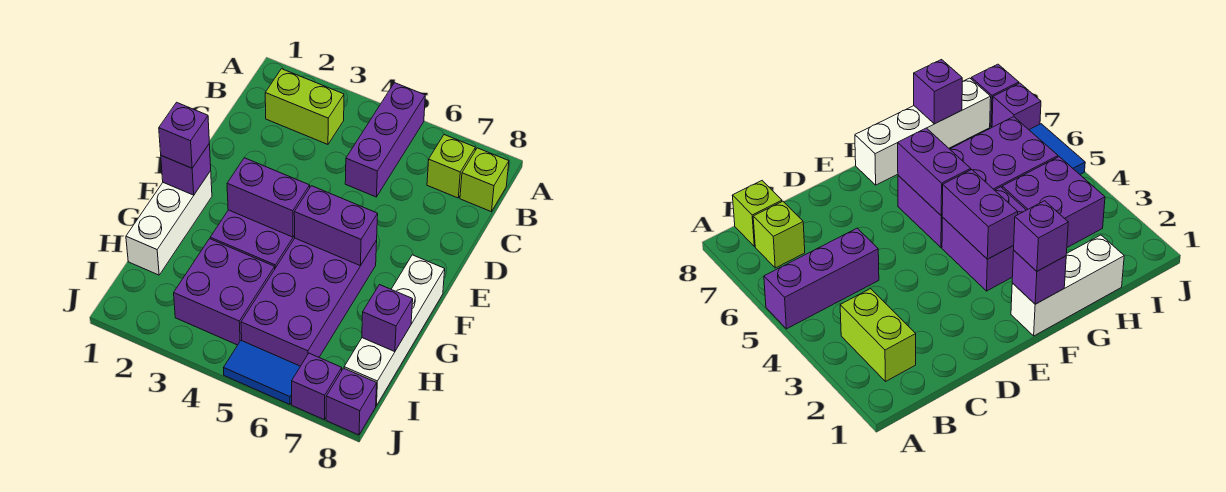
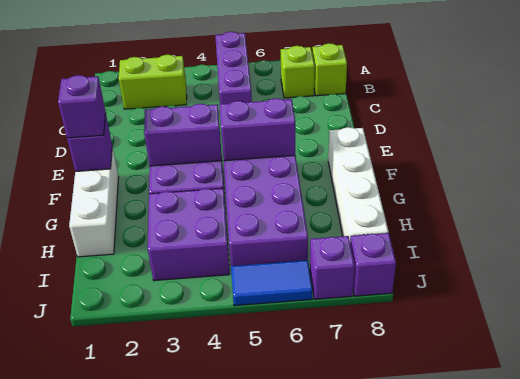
purple brick H8 level 2 -> none

